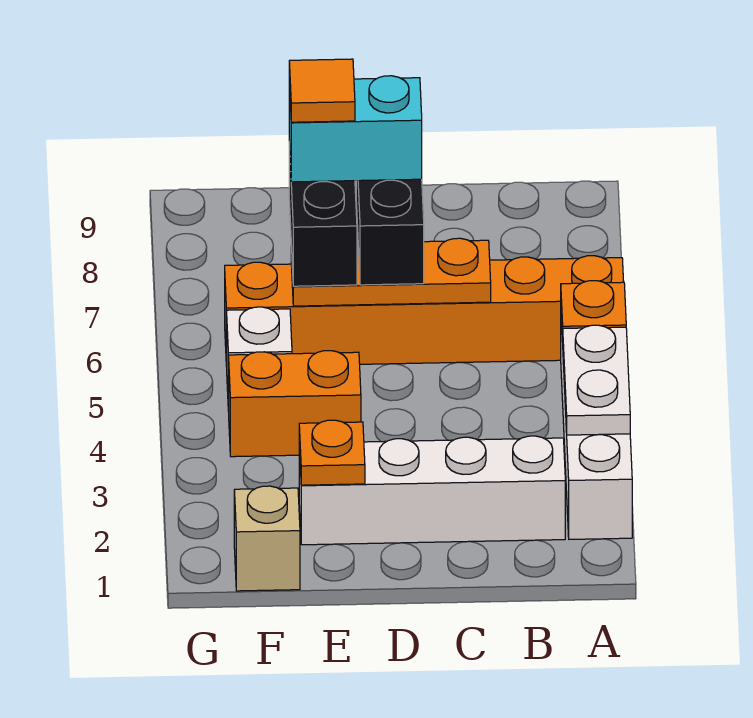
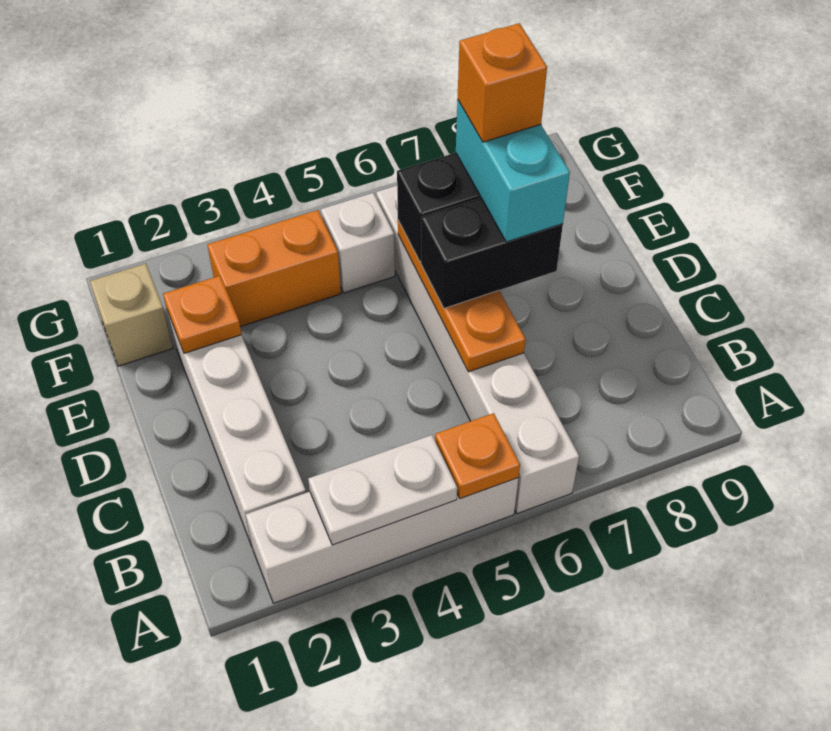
orange brick A6:F6 level 1 -> white brick A6:F6 level 1
orange brick E4:F4 level 1 -> orange brick F3:F4 level 1
orange tile E7 level 5 -> orange brick E7 level 5

